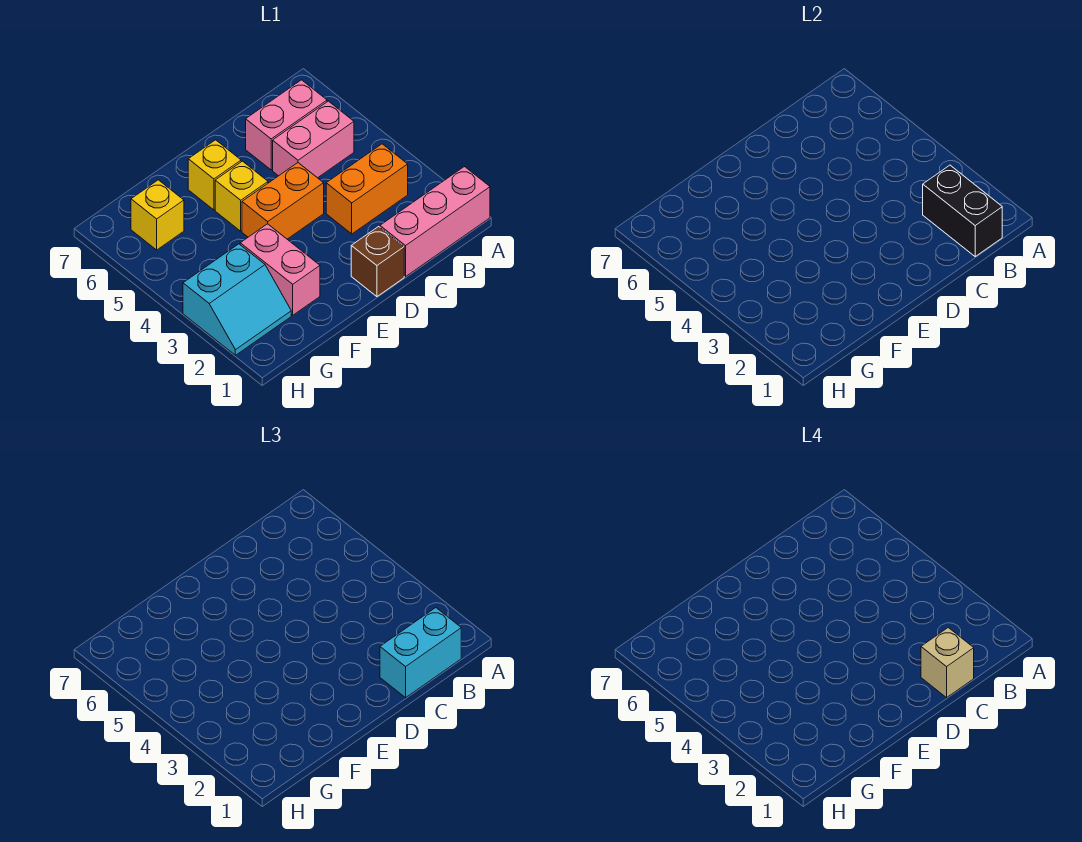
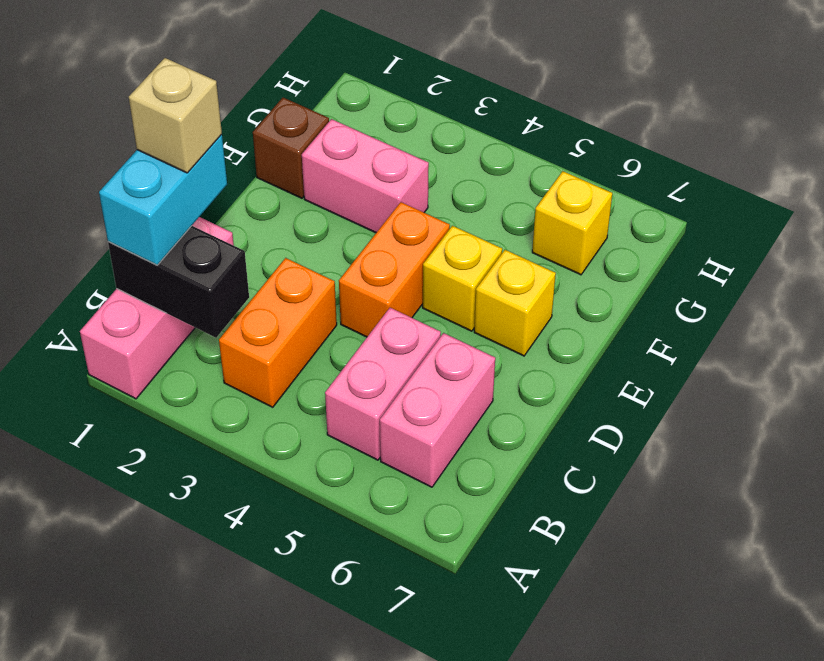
brown brick D1 level 1 -> brown brick F1 level 1
cyan slope G2:H3 level 1 top 3 -> none

